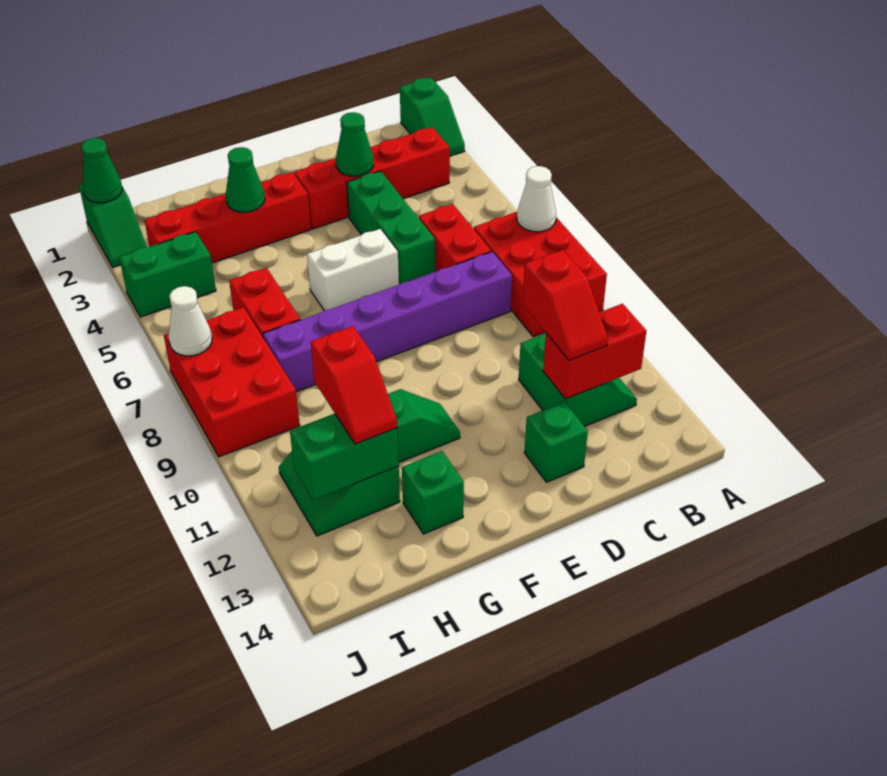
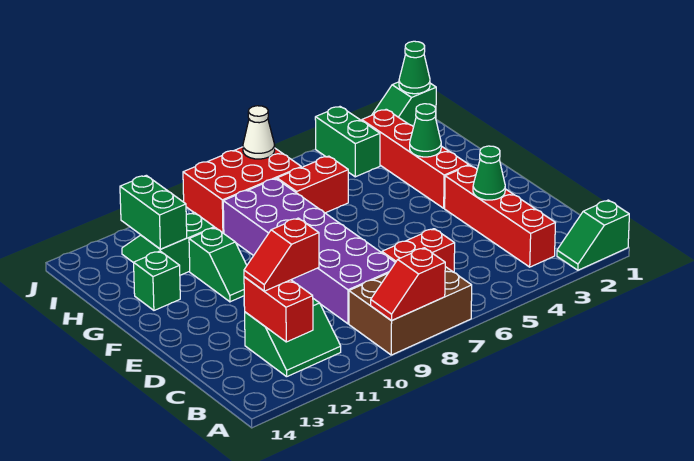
red brick A7:B9 level 1 -> brown brick A7:B9 level 1
white cone A7 level 2 -> none
purple brick C8:H8 level 1 -> purple brick C8:H9 level 1
green brick D4:D6 level 1 -> none
green brick D13 level 1 -> none
white brick E6:F6 level 1 -> none
red slope H11:H12 level 3 top 11 -> red slope A8:A9 level 2 top 8

